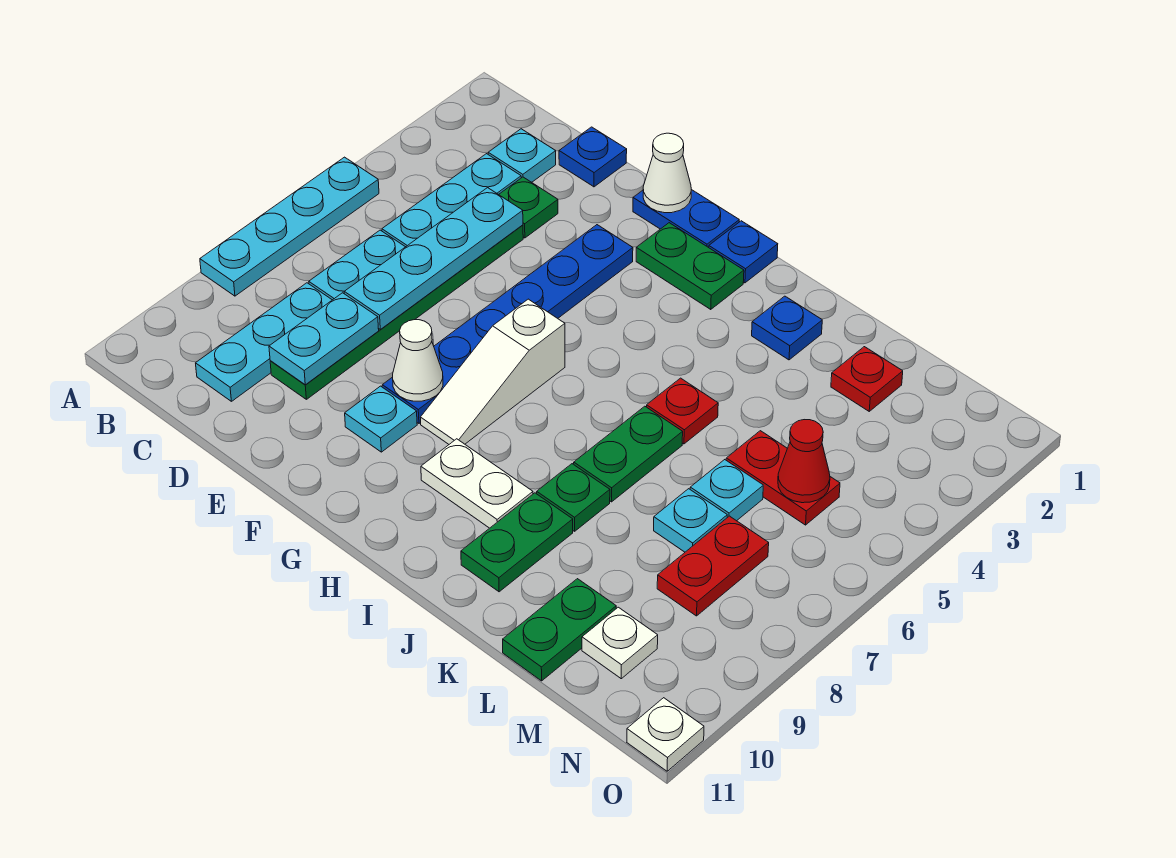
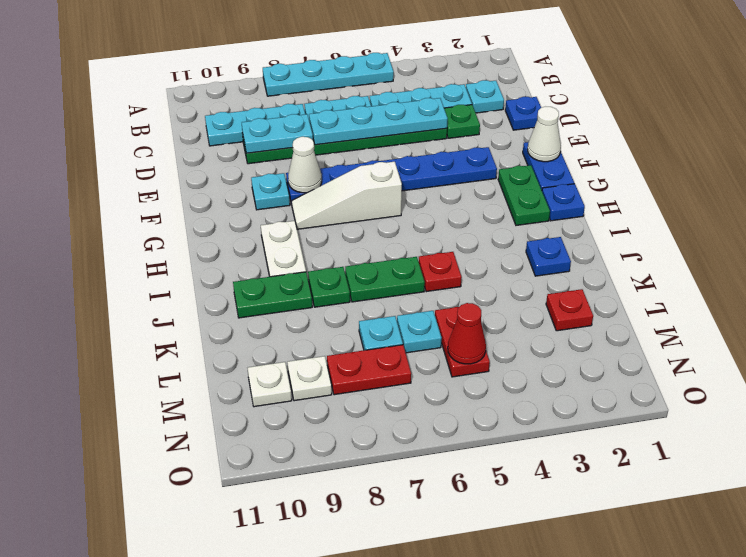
green plate L10:L11 level 1 -> none
white plate O11 level 1 -> white plate M9 level 1

